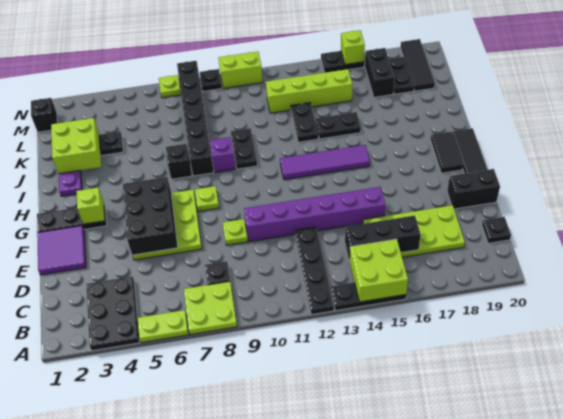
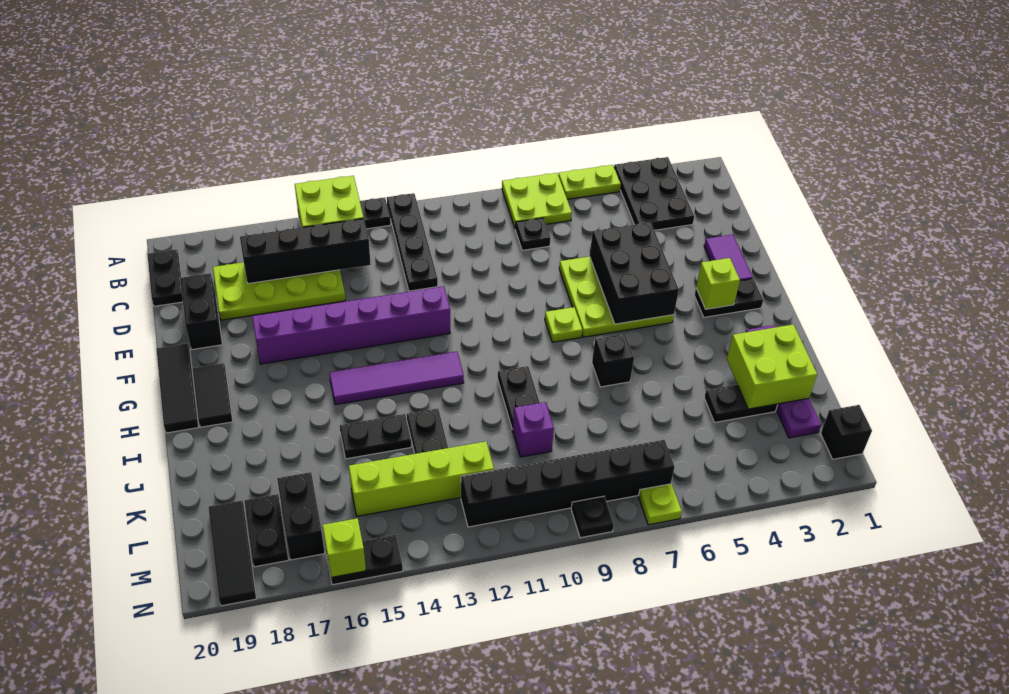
black brick C14:C16 level 2 -> black brick C14:C17 level 2
black plate C20 level 1 -> black plate B20:C20 level 1
purple tile E1:F2 level 1 -> purple tile E2:F2 level 1
lime plate E9 level 1 -> none
purple brick E10:E15 level 1 -> purple brick F12:F17 level 1
black brick E19:E20 level 1 -> black brick D19:E19 level 1
black plate G1:G3 level 1 -> black plate G2:G3 level 1
black brick I8:N8 level 1 -> black brick M7:M12 level 1
purple brick I9 level 1 -> purple brick K10 level 1
lime brick N10:N11 level 1 -> none

